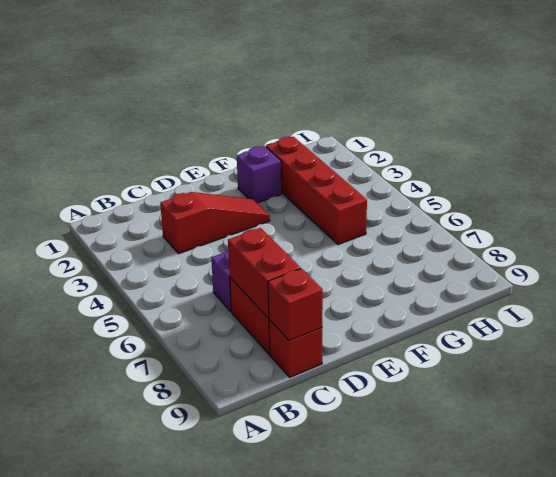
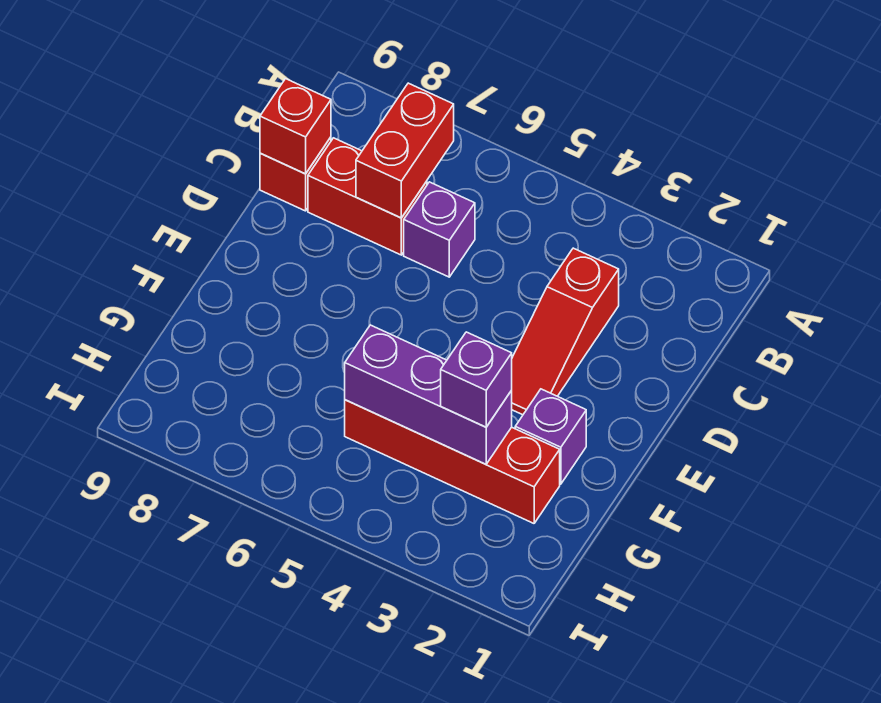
red brick C7:C8 level 2 -> red brick B7:C7 level 2
none -> purple brick G3:G5 level 2
none -> purple brick G3 level 3

